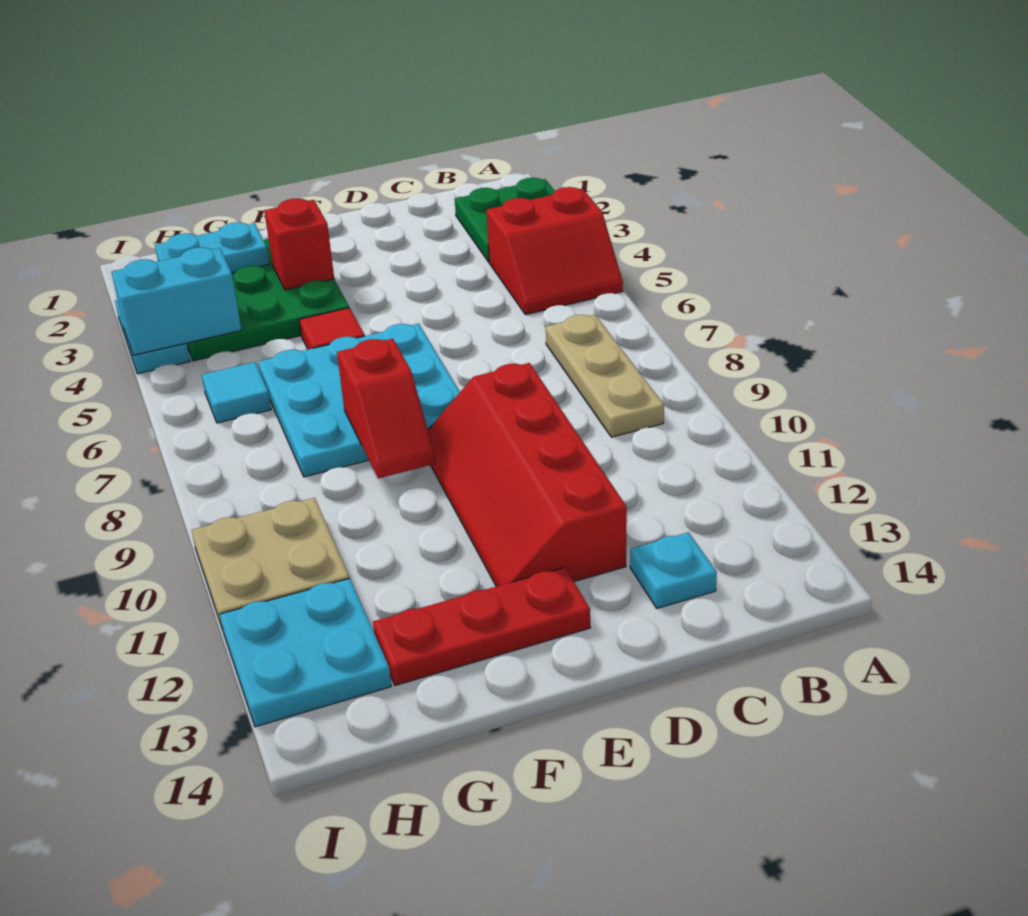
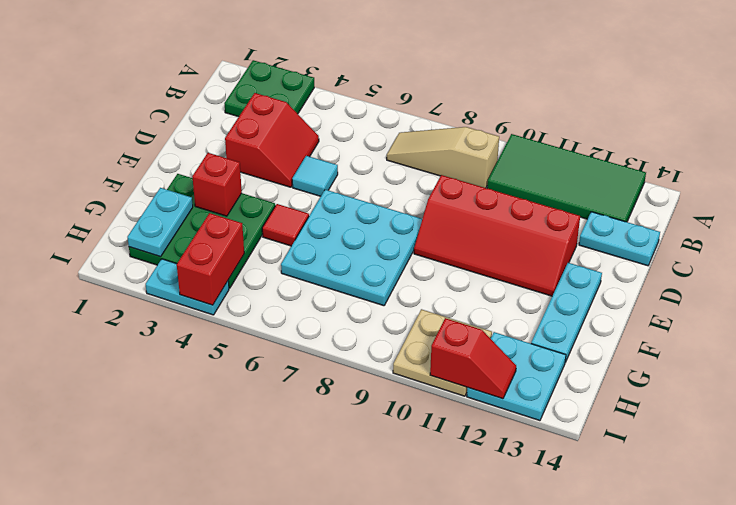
red slope A4:B5 level 1 top 4 -> red slope C3:D4 level 1 top 3
none -> green tile A10:B13 level 1
tan plate B7:B9 level 1 -> tan slope B7:B9 level 1 top 9
cyan plate C13 level 1 -> cyan plate C13:C14 level 1
red plate E13:G13 level 1 -> cyan plate E13:G13 level 1
red slope F8:F9 level 2 top 8 -> red slope I11:I12 level 2 top 11
cyan brick H4:I4 level 2 -> red brick H4:I4 level 2
cyan tile H6 level 1 -> cyan tile D5 level 1

